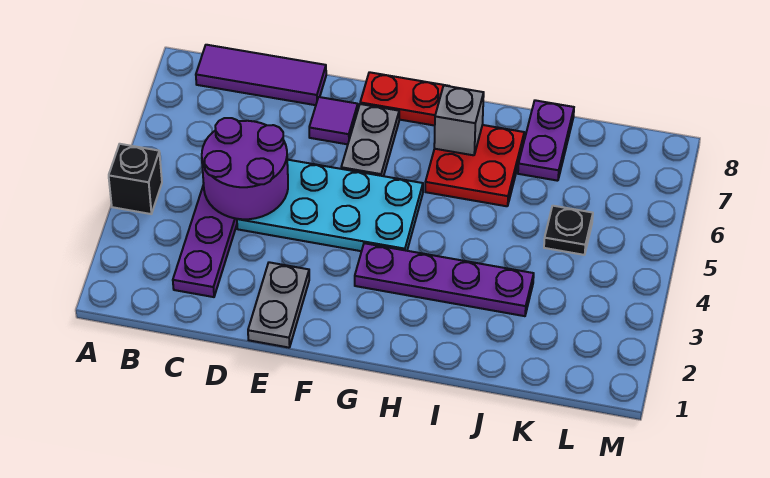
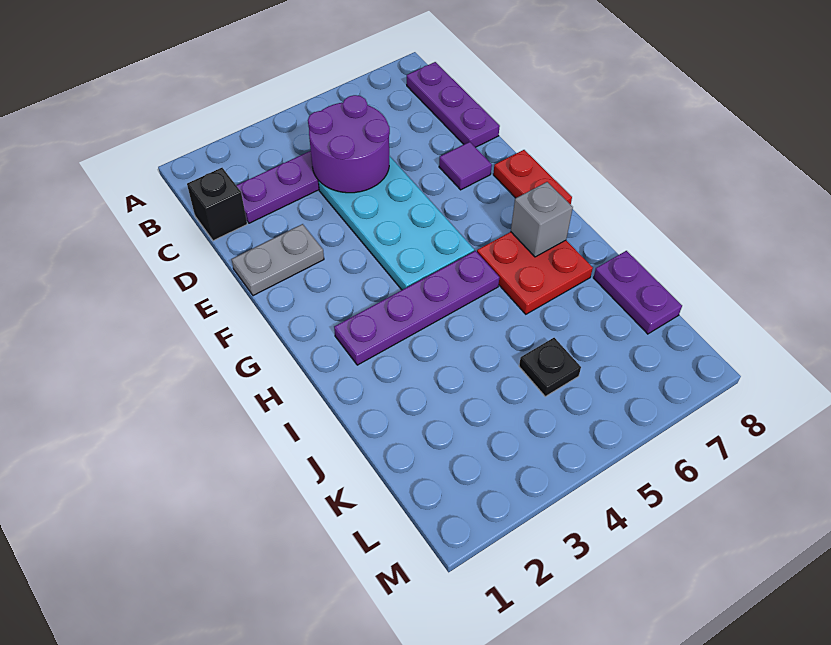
black brick A4 level 1 -> black brick C1 level 1
purple tile B8:D8 level 1 -> purple plate B8:D8 level 1
grey plate F6:F7 level 1 -> none
purple plate G3:J3 level 1 -> purple plate H2:H5 level 1
purple plate J7:J8 level 1 -> purple plate J8:K8 level 1

